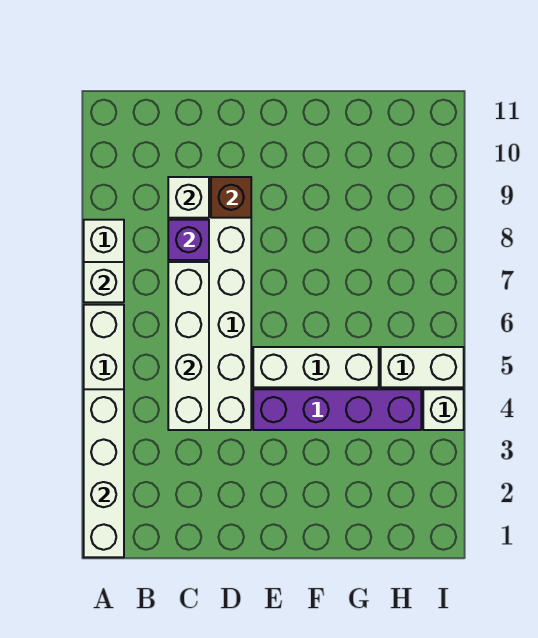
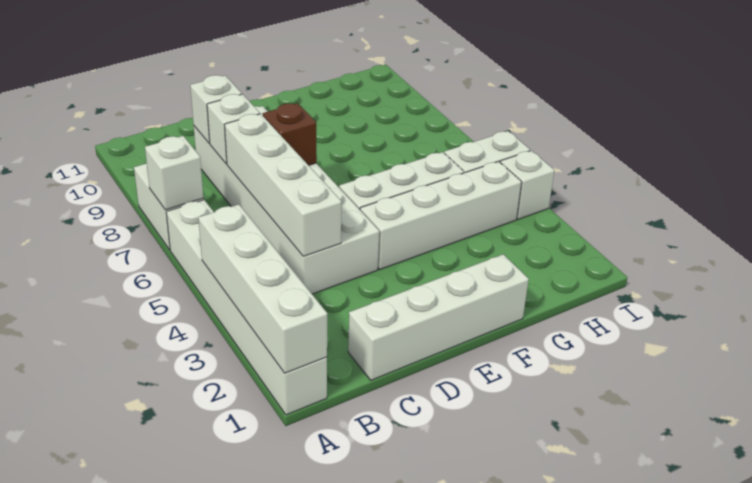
none -> white brick C1:F1 level 1
purple brick C8 level 2 -> white brick C8 level 2
brown brick D9 level 2 -> brown brick D7 level 2
purple brick E4:H4 level 1 -> white brick E4:H4 level 1

